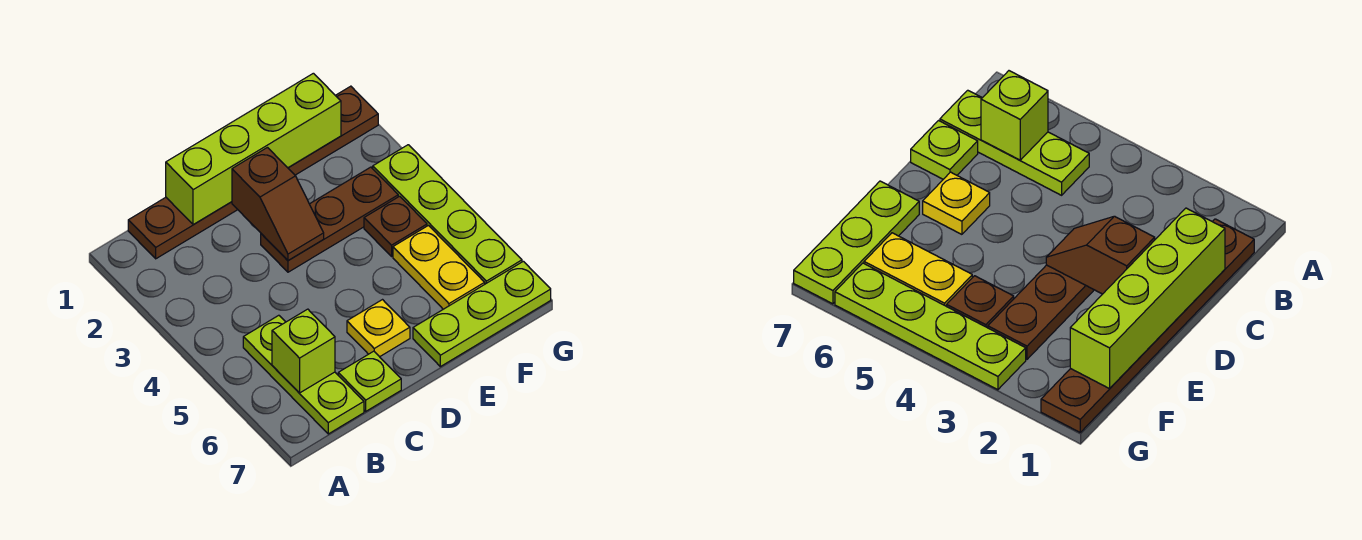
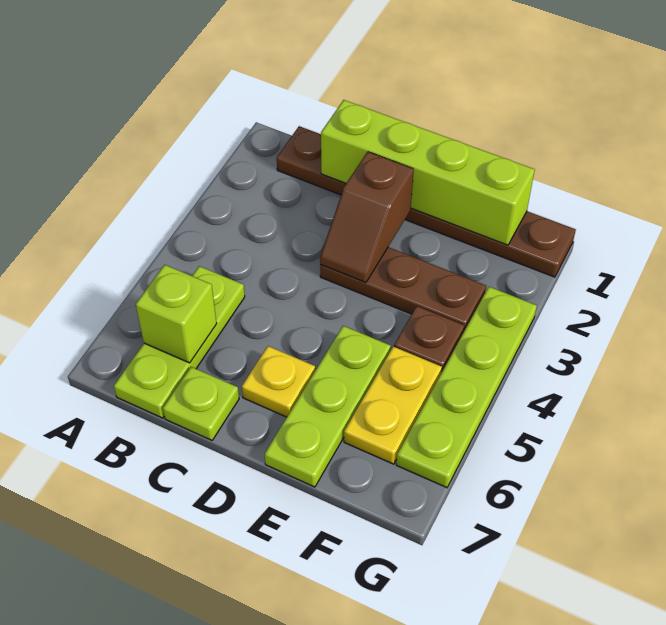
lime plate E7:G7 level 1 -> lime plate E5:E7 level 1

